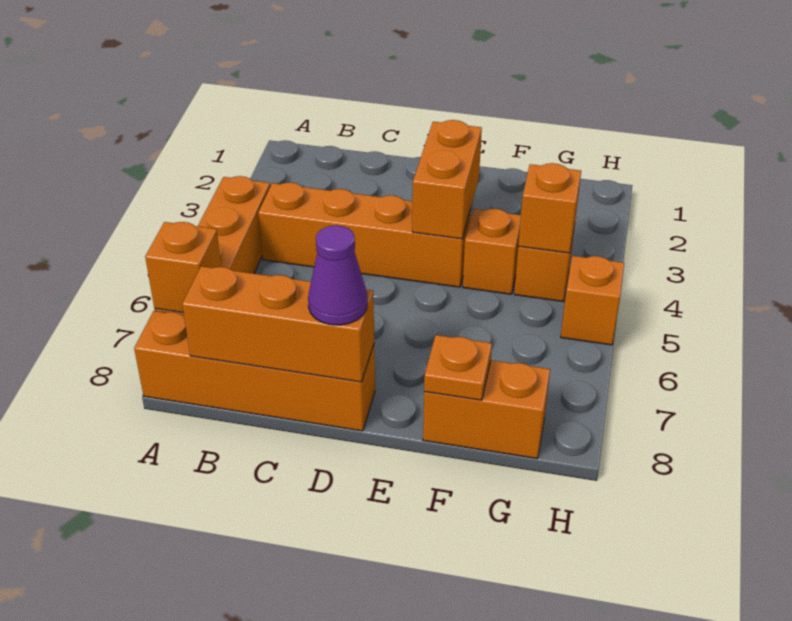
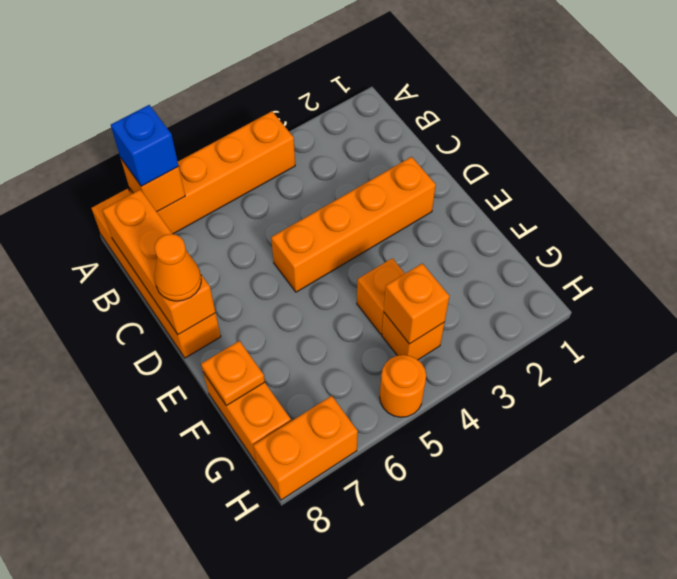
none -> blue brick A7 level 3
orange brick B4:E4 level 1 -> orange brick D2:D5 level 1
purple cone D8 level 3 -> orange cone D8 level 3
orange brick E3:E4 level 2 -> orange brick H7:H8 level 1
orange brick H5 level 1 -> orange round brick H5 level 1

